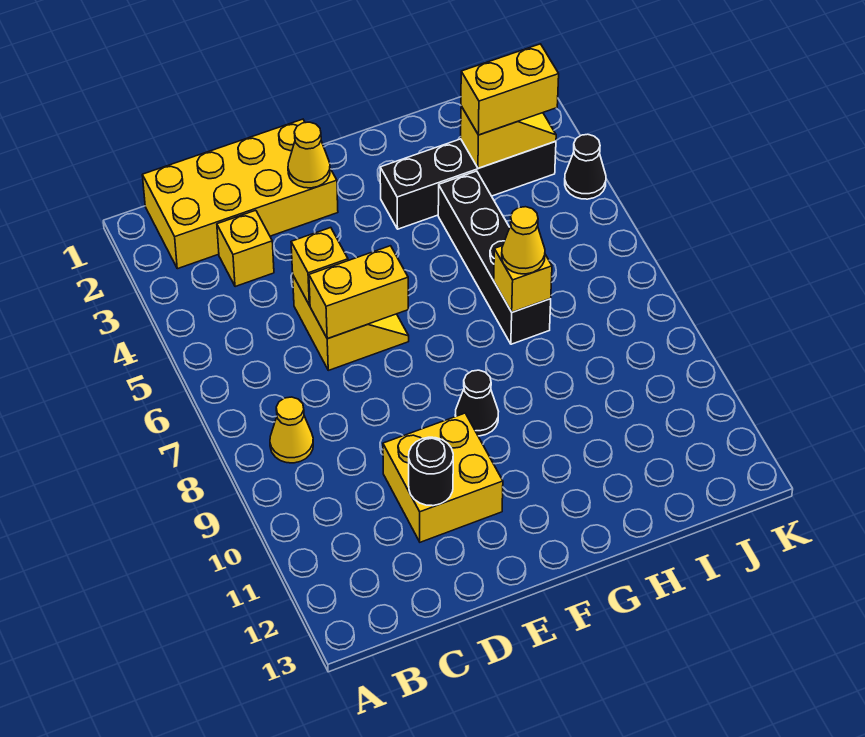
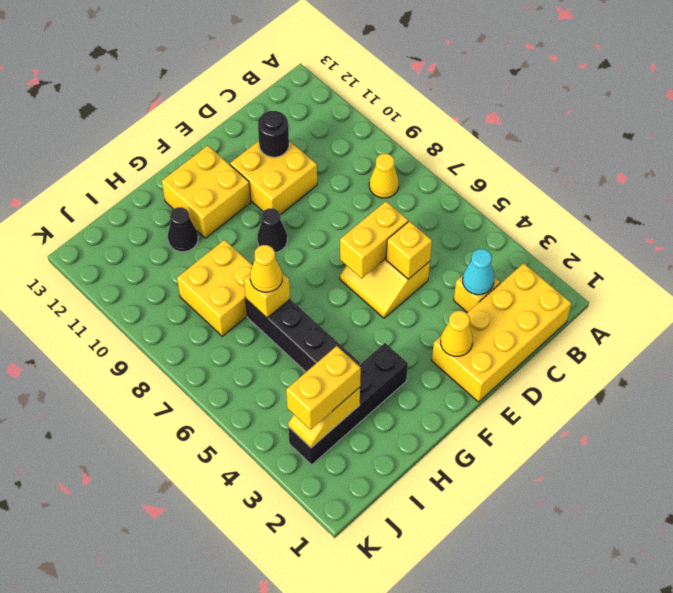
none -> cyan cone C3 level 2
none -> yellow brick F11:G12 level 1
none -> yellow brick H8:I9 level 1
black cone K4 level 1 -> black cone H11 level 1

